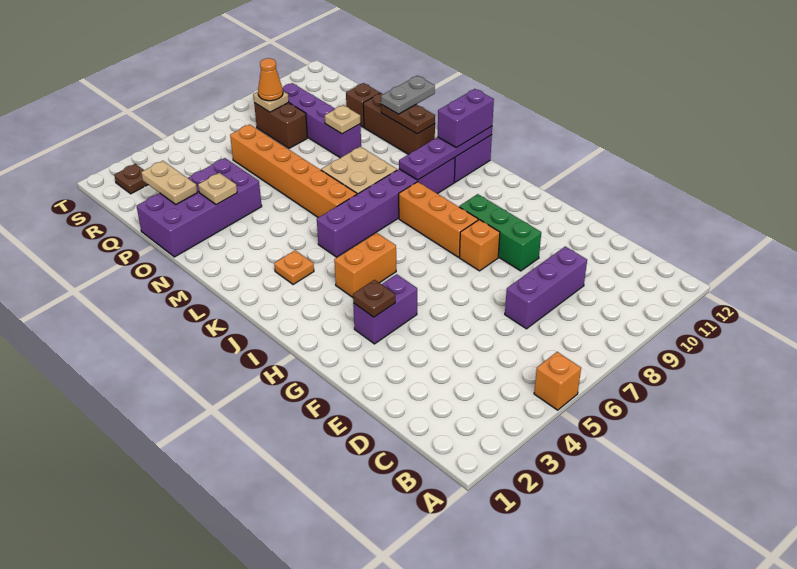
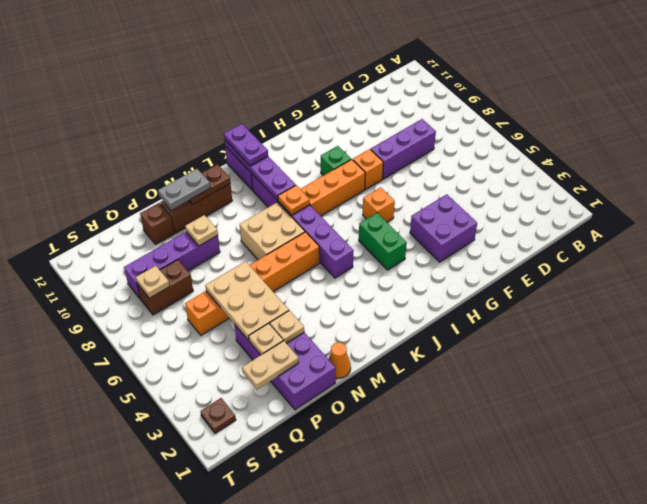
orange brick A5 level 1 -> orange brick H6 level 1
purple brick D7:D9 level 1 -> purple brick D8:F8 level 1
green brick F9:H9 level 1 -> green brick H9 level 1
purple brick G3:G4 level 1 -> purple brick F3:G4 level 1
brown plate G3 level 2 -> none
orange brick I4:I5 level 1 -> green brick I4:I5 level 1
orange plate K3 level 1 -> orange plate K8 level 2
purple brick K11:K12 level 3 -> purple plate K11:K12 level 3
grey plate N11:N12 level 3 -> grey plate N11:O11 level 3
none -> tan plate O4:P6 level 2
none -> tan plate P3 level 2
orange cone R8 level 3 -> orange cone N1 level 1

